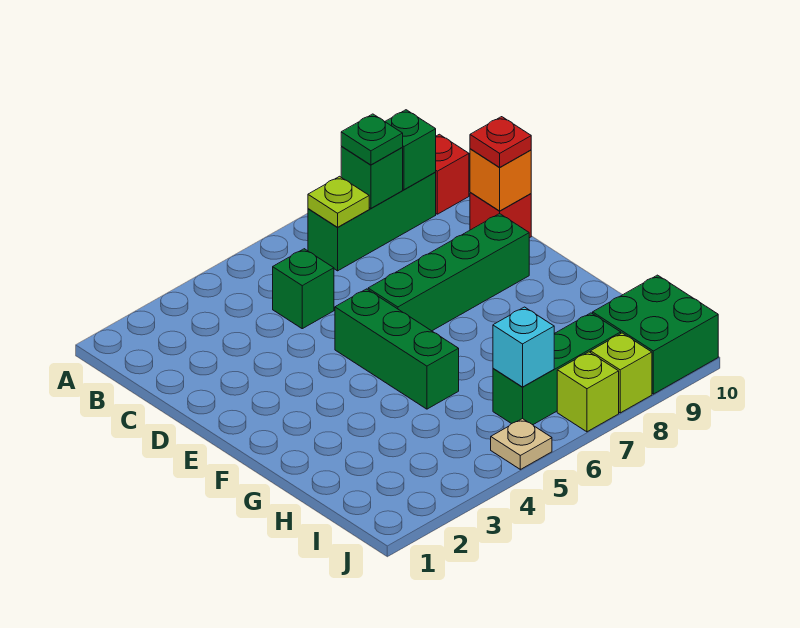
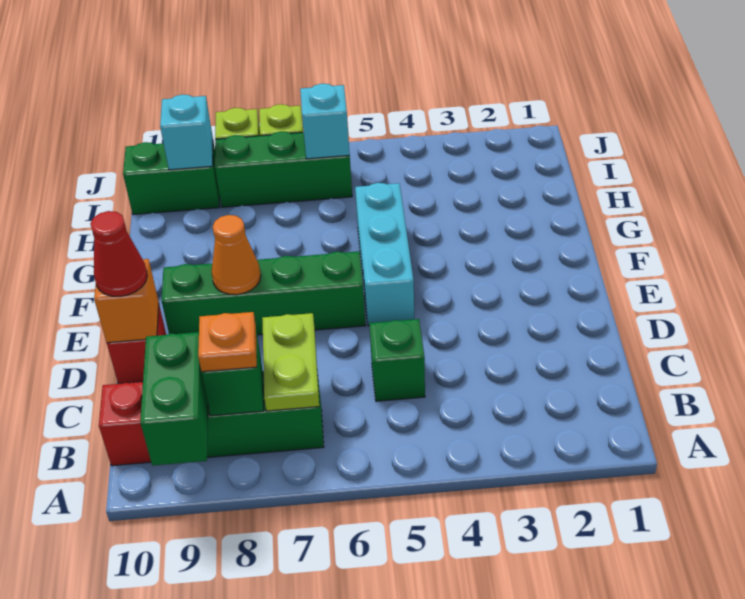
lime plate B7 level 2 -> lime plate B7:C7 level 2
green plate B8 level 3 -> orange plate B8 level 3
green brick B9 level 2 -> green brick A9:B9 level 2
red plate D10 level 3 -> red cone D10 level 3
green brick E5:G5 level 1 -> cyan brick E5:G5 level 1
none -> orange cone E8 level 2
green brick I9:J10 level 1 -> green brick I9:I10 level 1
none -> cyan brick I9 level 2
tan plate J5 level 1 -> none

